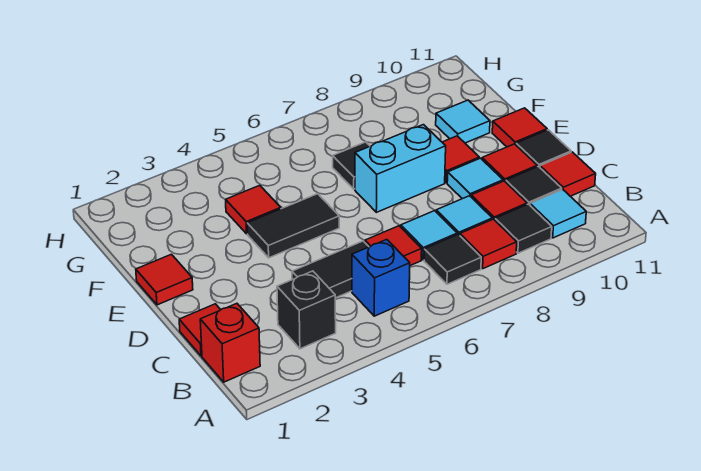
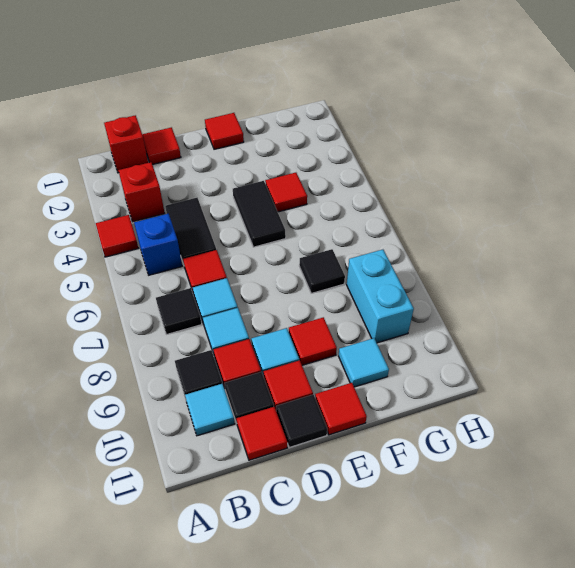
black brick B3 level 1 -> red brick B3 level 1
red tile B8 level 1 -> red tile A4 level 1
cyan brick E7:E8 level 1 -> cyan brick G8:G9 level 1

